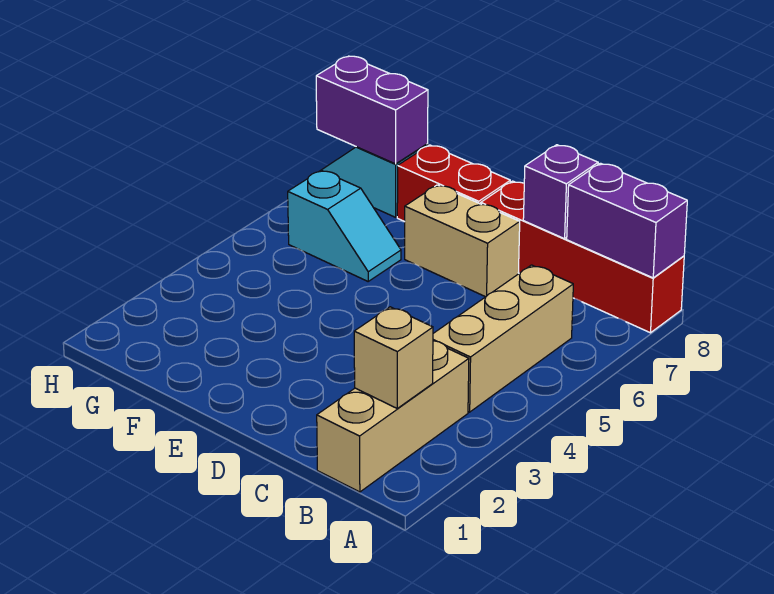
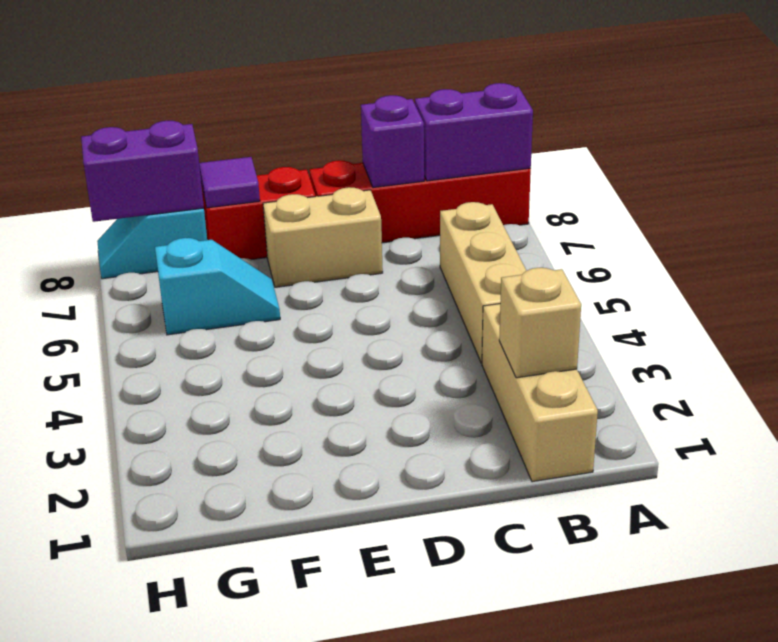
none -> purple tile F8 level 2

